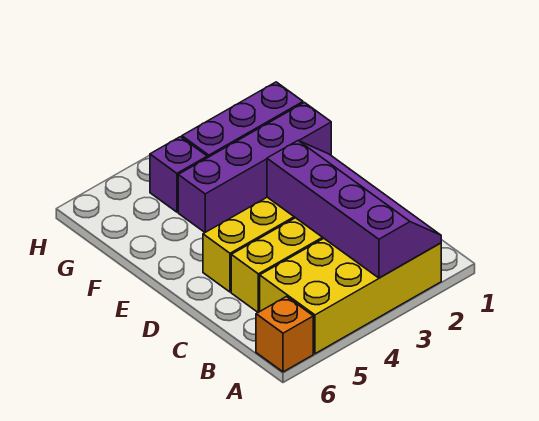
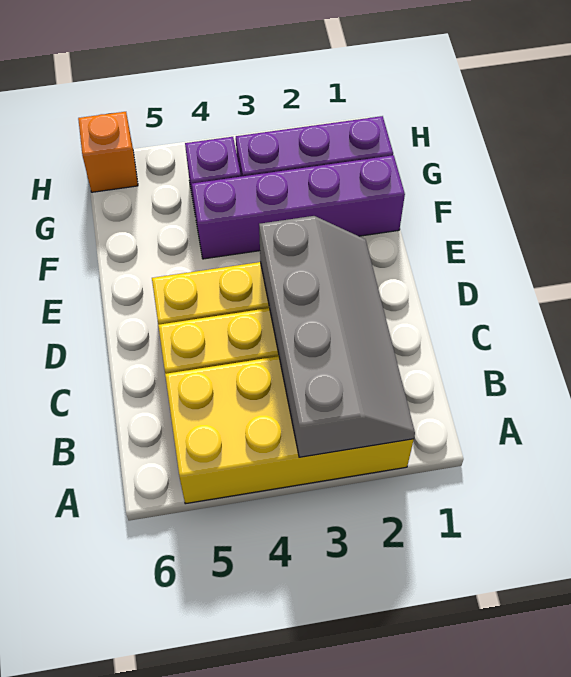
purple slope A2:D3 level 2 top 3 -> grey slope A2:D3 level 2 top 3
orange brick A6 level 1 -> orange brick H6 level 1

